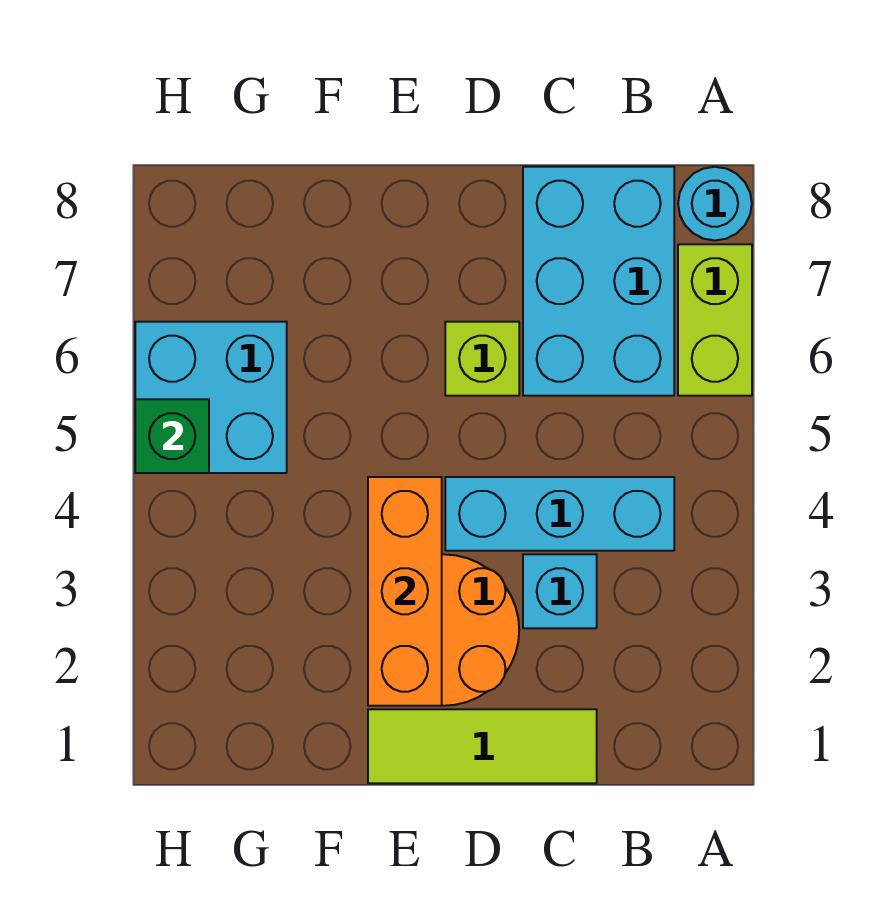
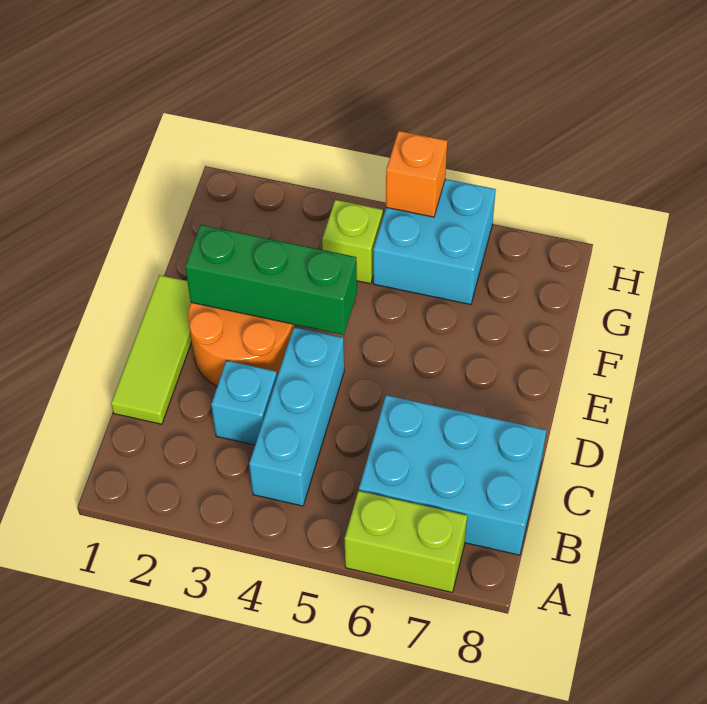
cyan round brick A8 level 1 -> none
lime brick D6 level 1 -> lime brick G4 level 1
orange brick E2:E4 level 2 -> green brick E2:E4 level 2
green brick H5 level 2 -> orange brick H5 level 2

